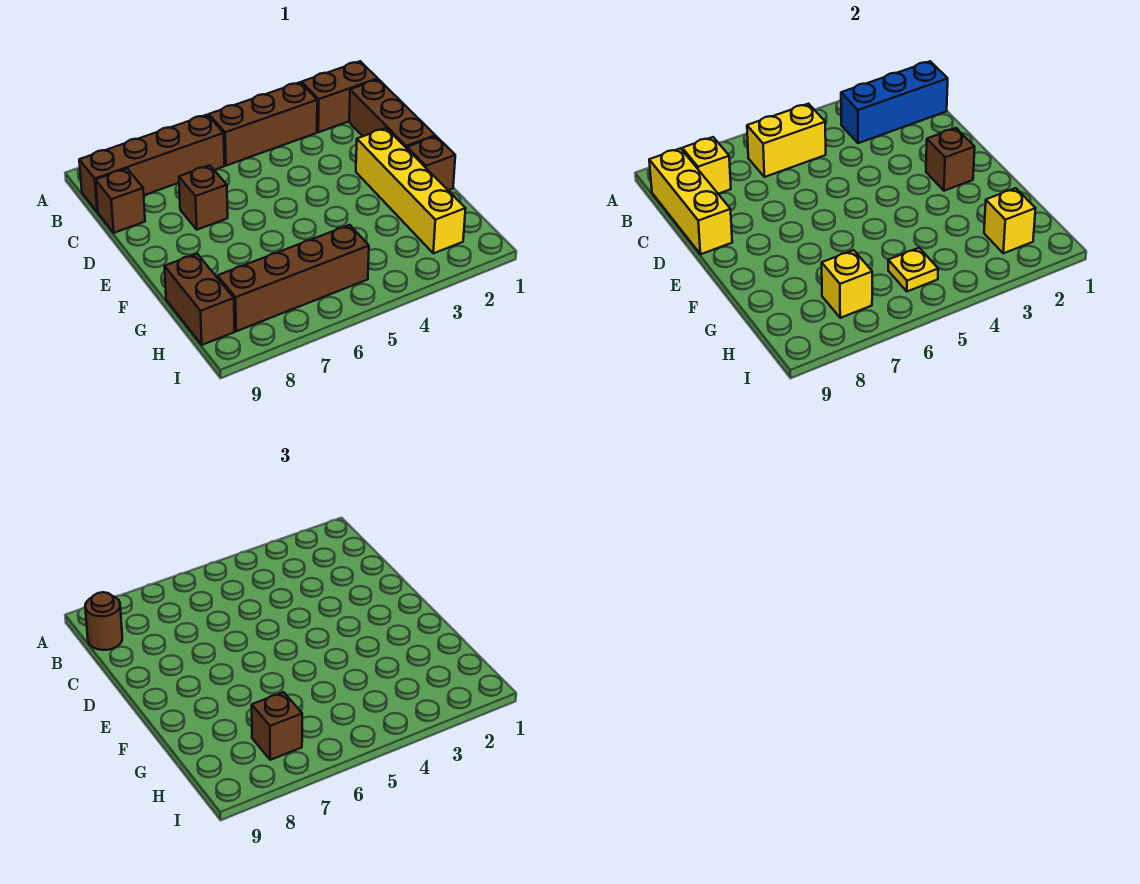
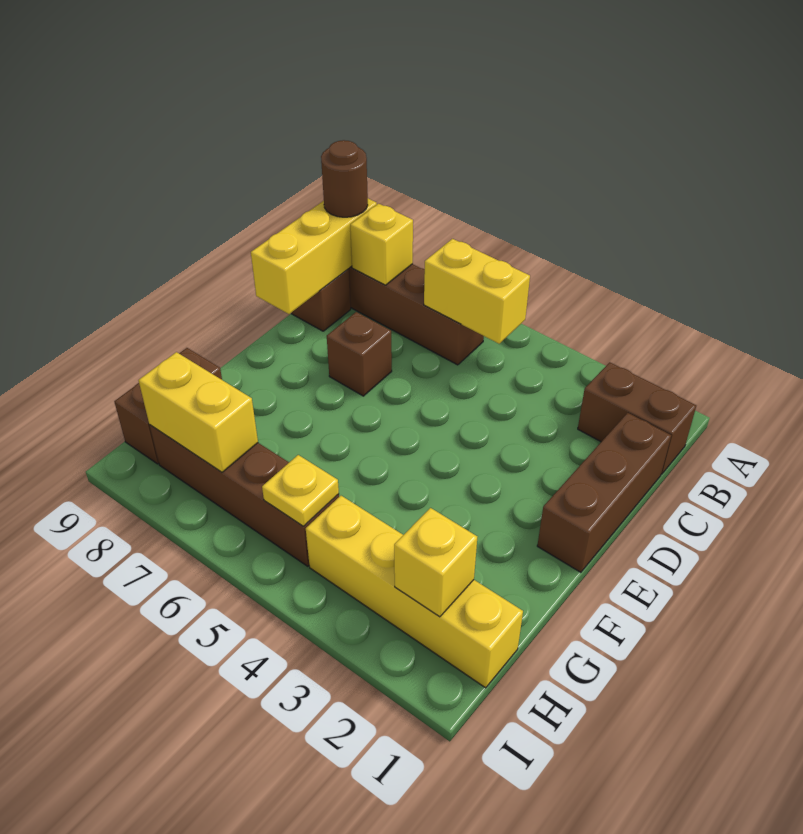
blue brick B1:B3 level 2 -> none
brown brick B3:B5 level 1 -> none
yellow brick E2:H2 level 1 -> yellow brick H1:H4 level 1
brown brick E2 level 2 -> none
brown brick F1 level 1 -> none
yellow brick H7 level 2 -> yellow brick H7:H8 level 2
brown brick H7 level 3 -> none

